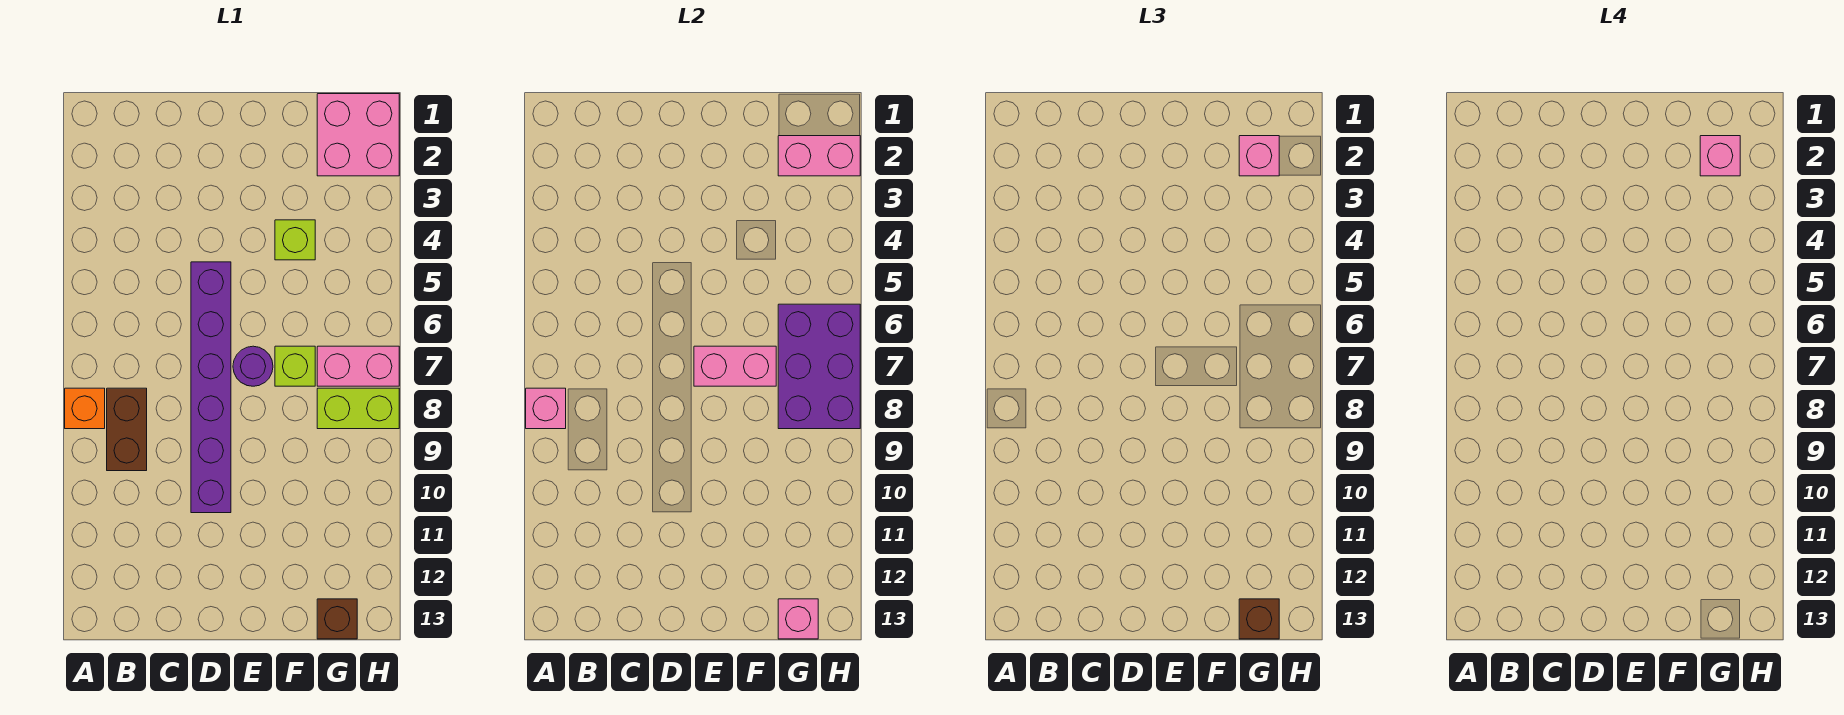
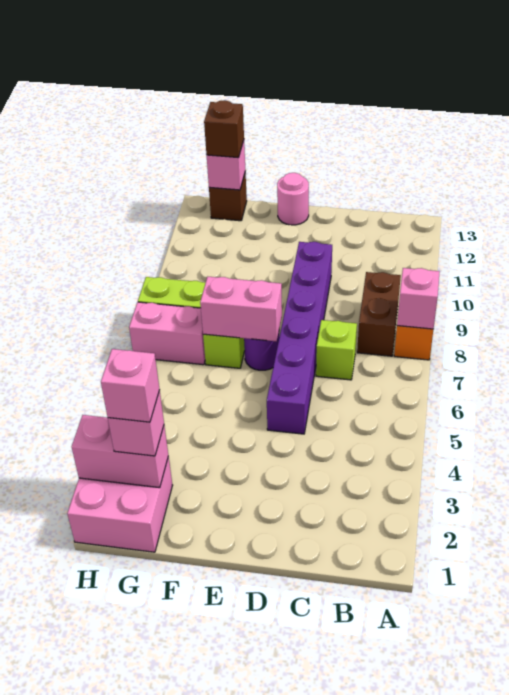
none -> pink round brick E13 level 1
lime brick F4 level 1 -> lime brick C7 level 1
purple brick G6:H8 level 2 -> none

